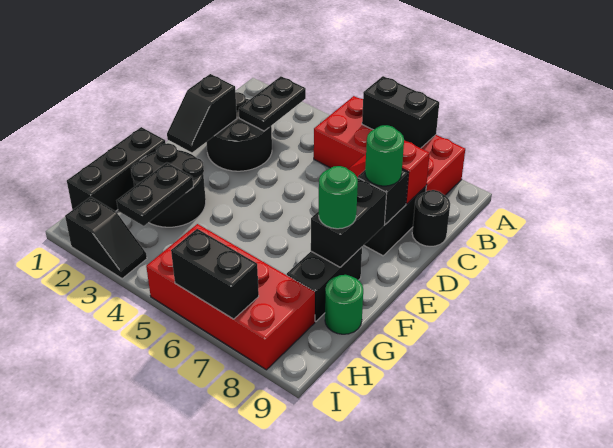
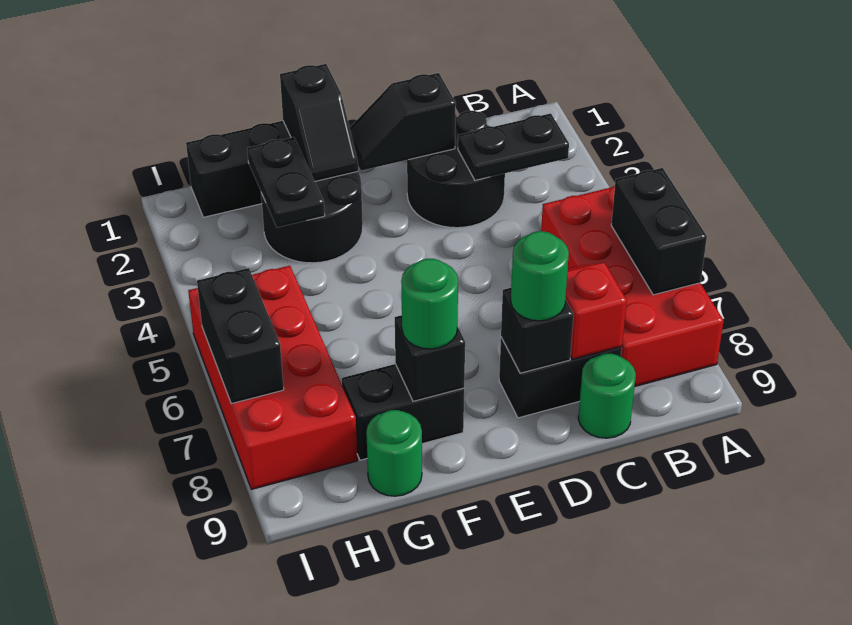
black round brick C9 level 1 -> green round brick C9 level 1
black brick E8:F8 level 2 -> black brick F8 level 2
black plate G3:H3 level 2 -> black plate G2:G3 level 2
black slope I2:I3 level 1 top 2 -> black slope F1:F2 level 2 top 1

